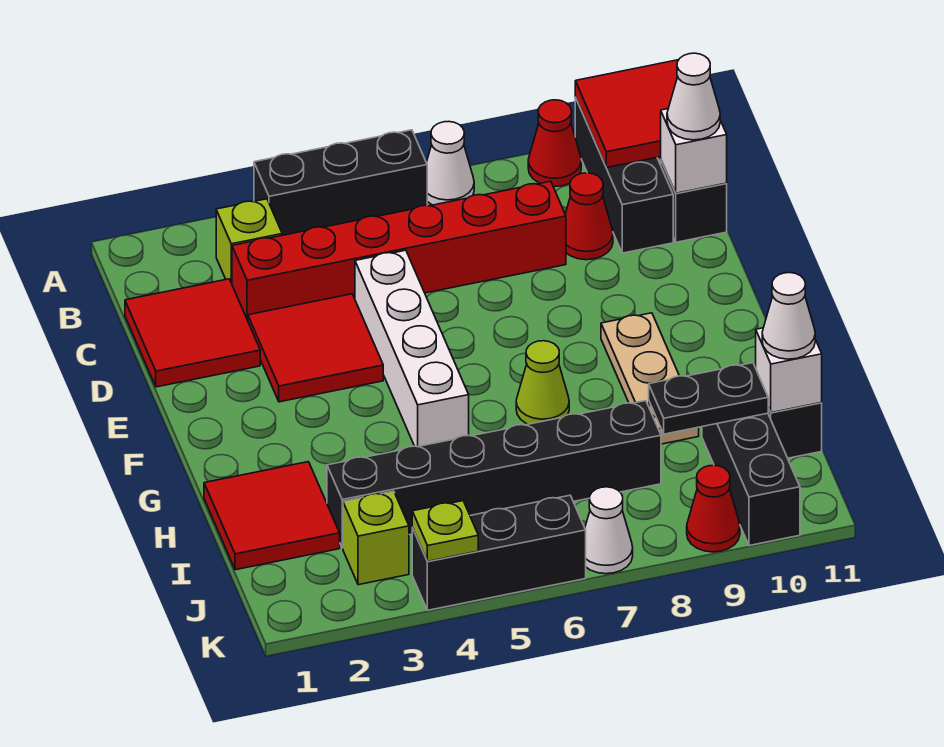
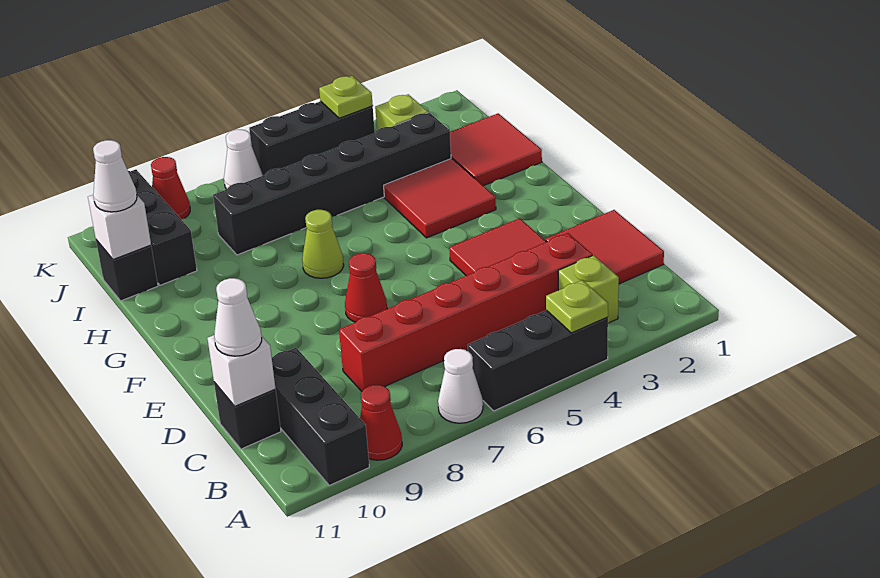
none -> lime plate A4 level 2
red tile A10:B11 level 2 -> red tile G3:H4 level 1
red cone C9 level 1 -> red cone E7 level 1
white brick D5:G5 level 1 -> none
tan plate F9:H9 level 1 -> none
black plate I9:I10 level 2 -> none

